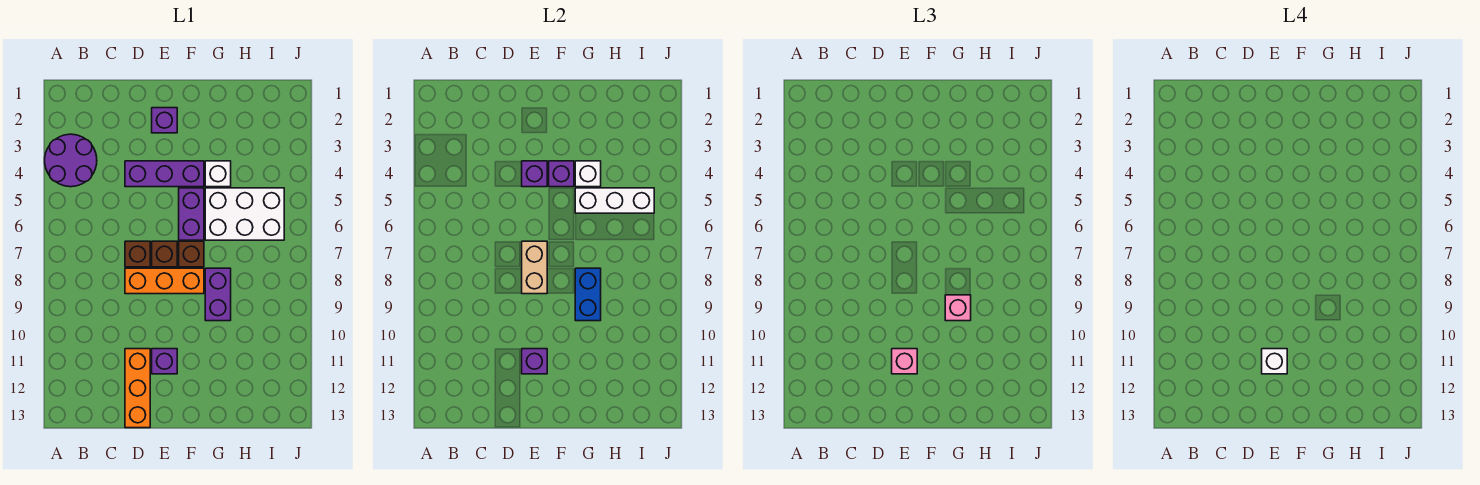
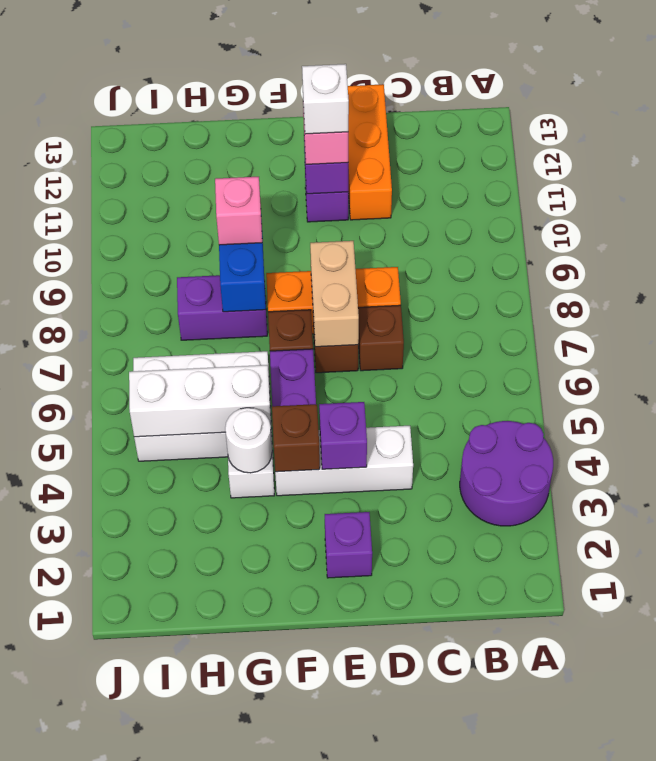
purple brick D4:F4 level 1 -> white brick D4:F4 level 1
purple brick F4 level 2 -> brown brick F4 level 2
white brick G4 level 2 -> white round brick G4 level 2
purple brick G8:G9 level 1 -> purple brick G8:H8 level 1

